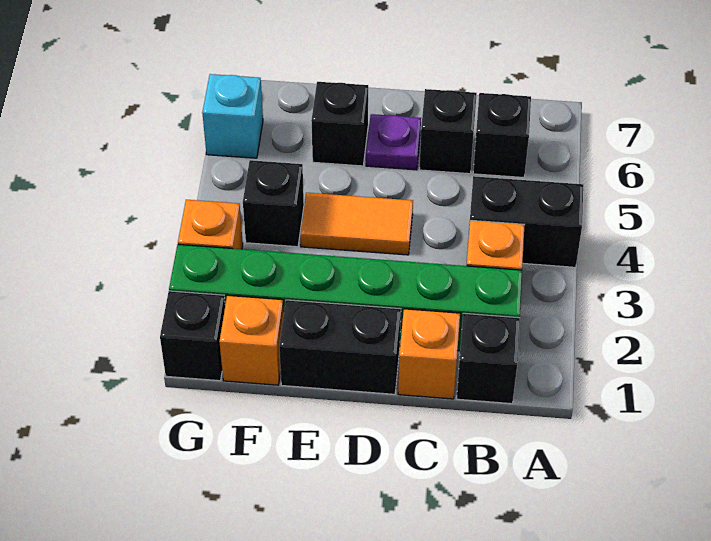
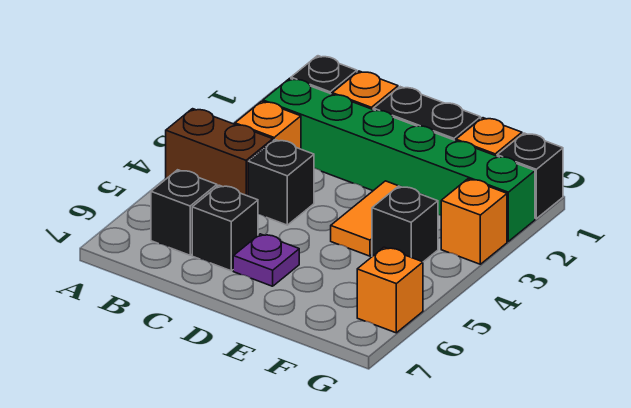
black brick A4:B4 level 1 -> brown brick A4:B4 level 1
orange tile D4:E4 level 1 -> orange tile E3:E4 level 1
black brick E6 level 1 -> black brick C4 level 1
cyan brick G6 level 1 -> orange brick G6 level 1

